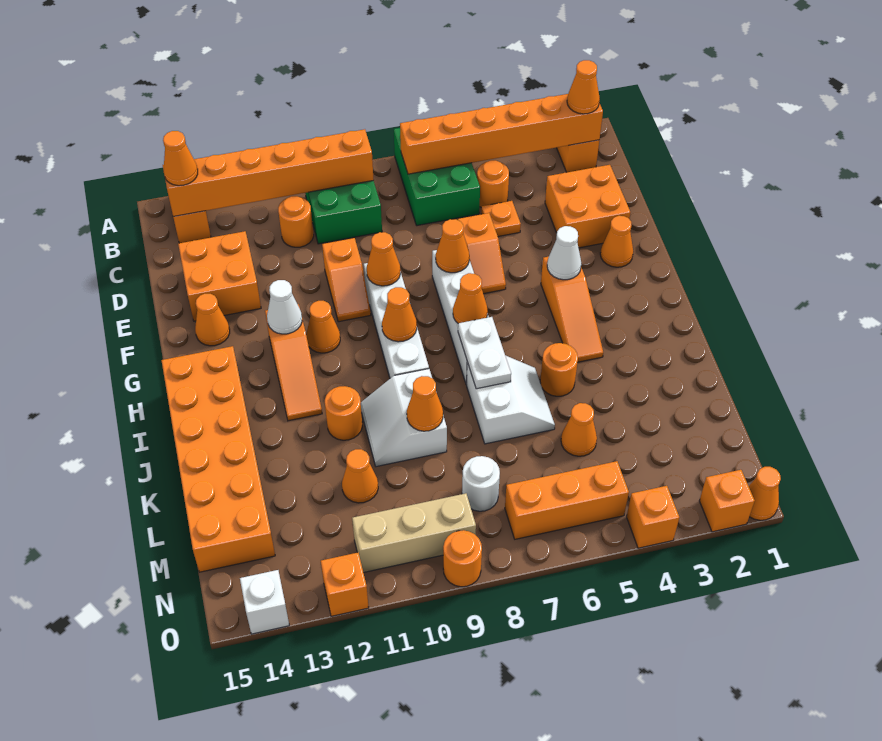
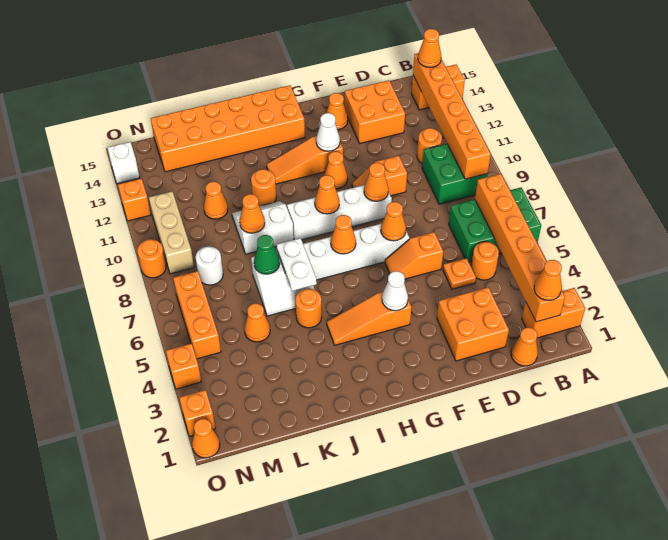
orange cone F2 level 1 -> orange cone C1 level 1
white plate I7:J7 level 2 -> white plate J6:J7 level 2
none -> green cone K7 level 2

